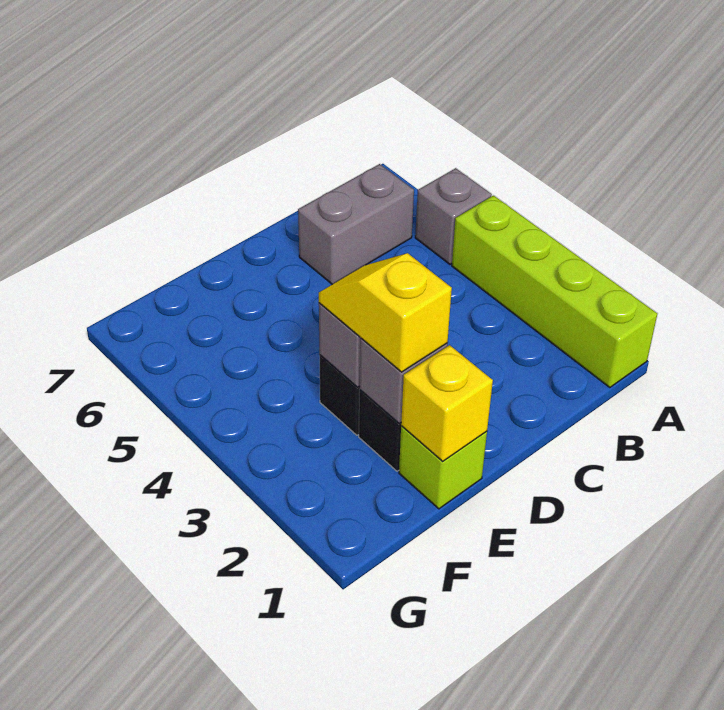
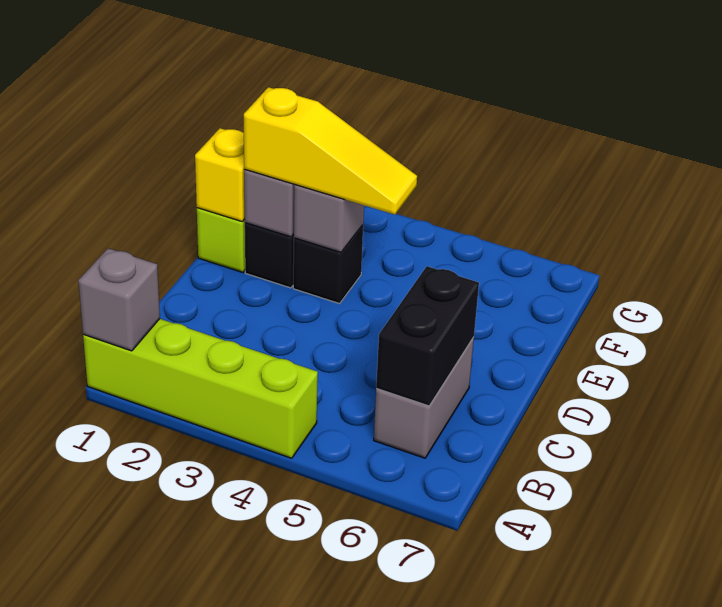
grey brick A5 level 1 -> grey brick A1 level 2
none -> black brick B6:C6 level 2
yellow slope E2:E3 level 3 top 2 -> yellow slope E2:E4 level 3 top 2

